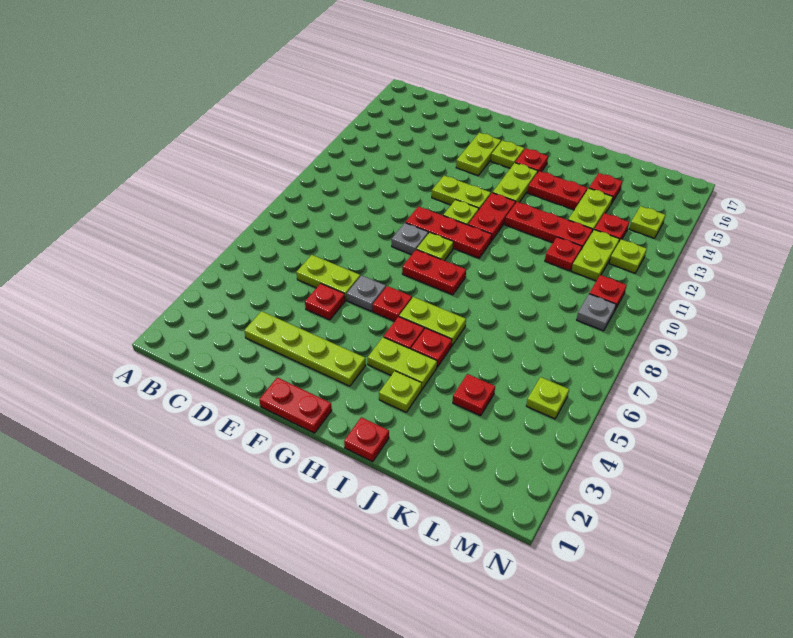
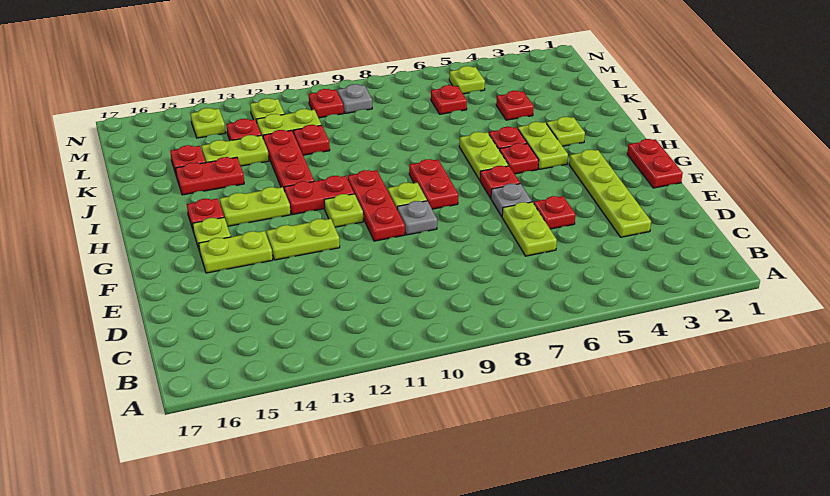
lime plate F12:G12 level 1 -> lime plate F12:F13 level 1
red plate I1 level 1 -> red plate L6 level 1
red plate I14:J14 level 1 -> red plate J14:J15 level 1

